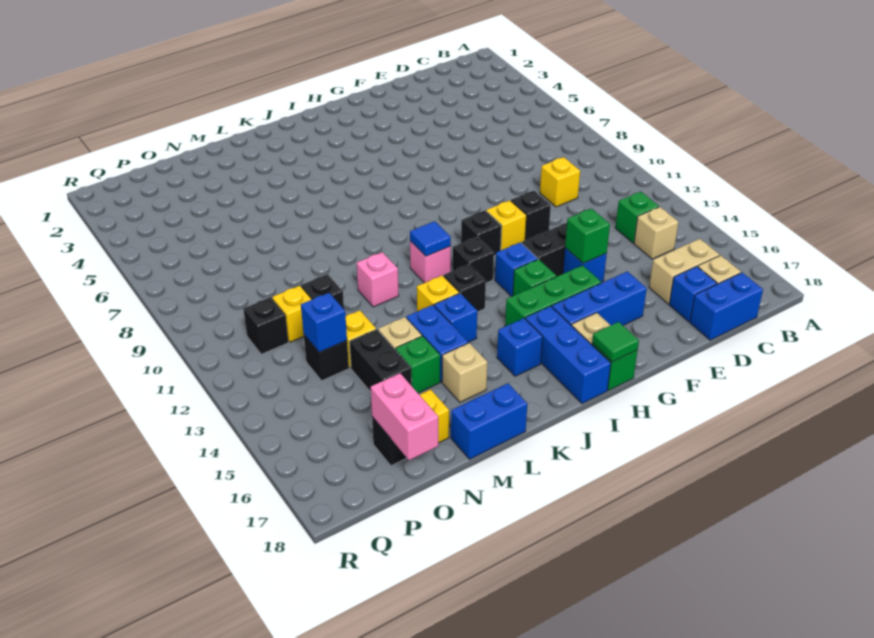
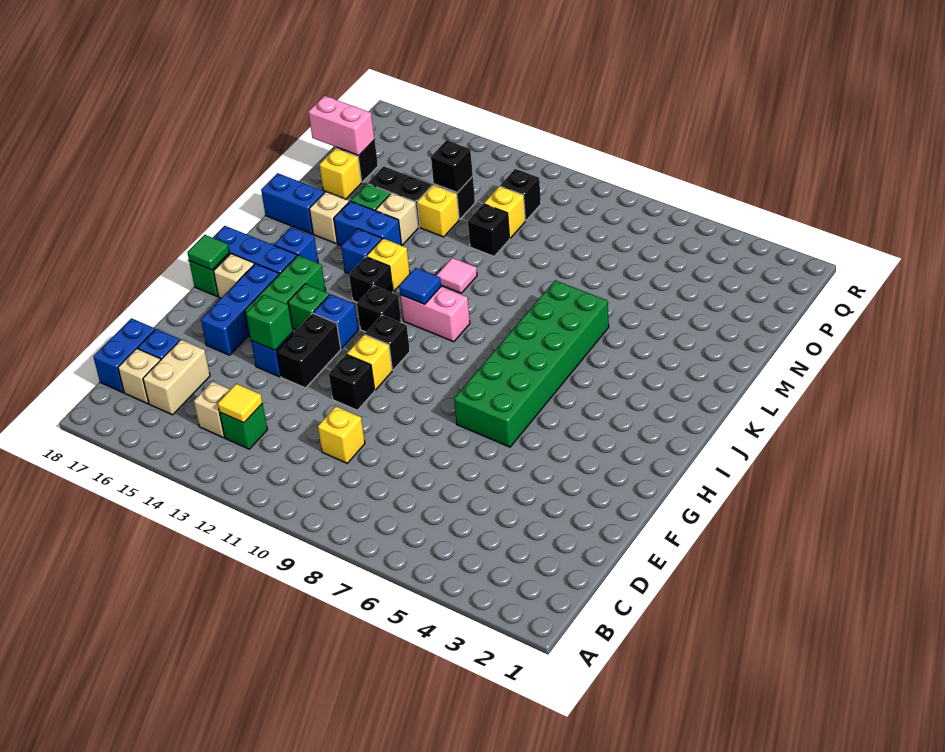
none -> yellow tile C13 level 2
none -> green brick G6:L7 level 1
pink brick J11 level 1 -> pink brick J10:J11 level 1
pink brick L11 level 1 -> pink tile L11 level 1
blue brick L18:M18 level 1 -> blue brick L17:L18 level 1
blue brick O13 level 2 -> black brick O13 level 2

